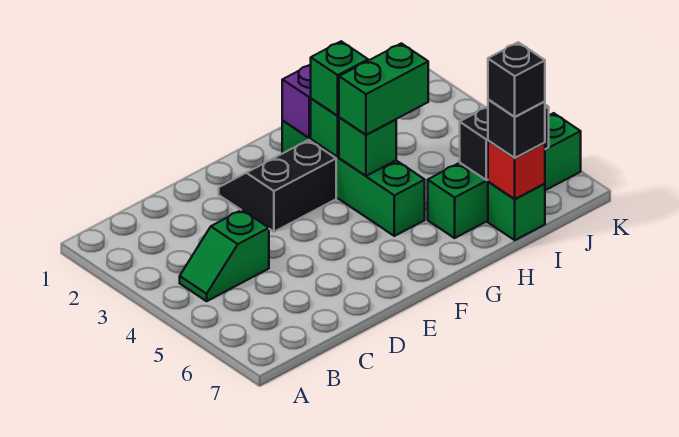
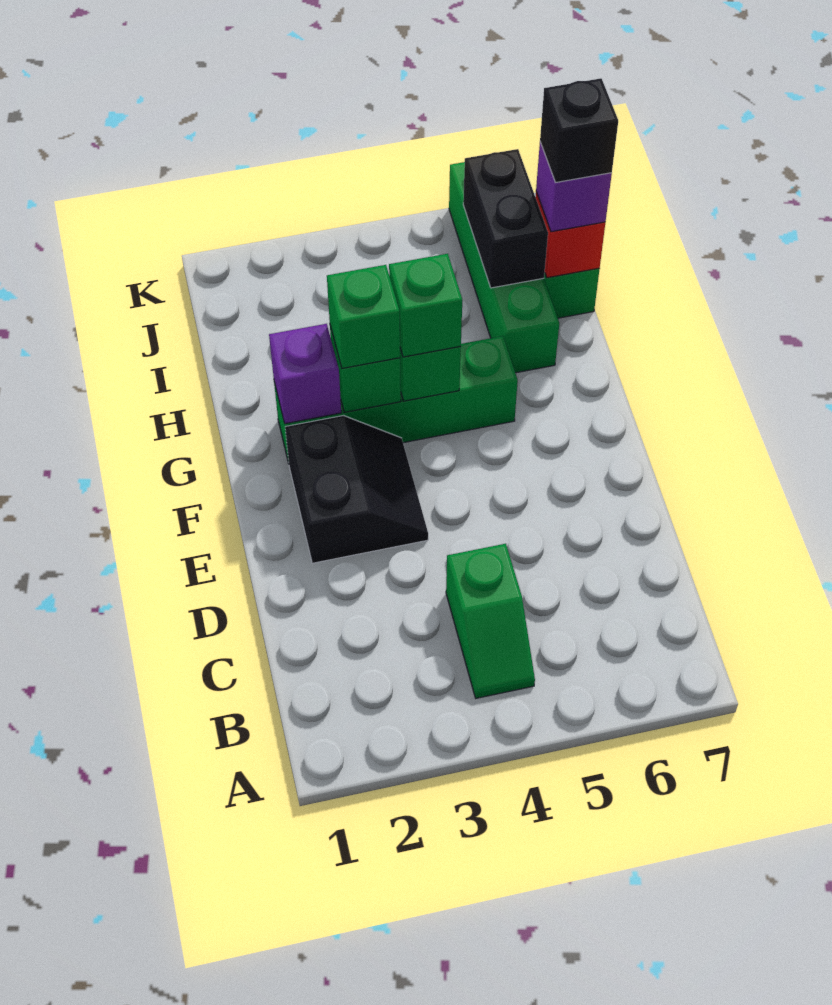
black slope E2:F3 level 1 top 3 -> black slope E2:F3 level 1 top 2
green brick G4:H4 level 3 -> green brick G4 level 3
black brick I7 level 3 -> purple brick I7 level 3

